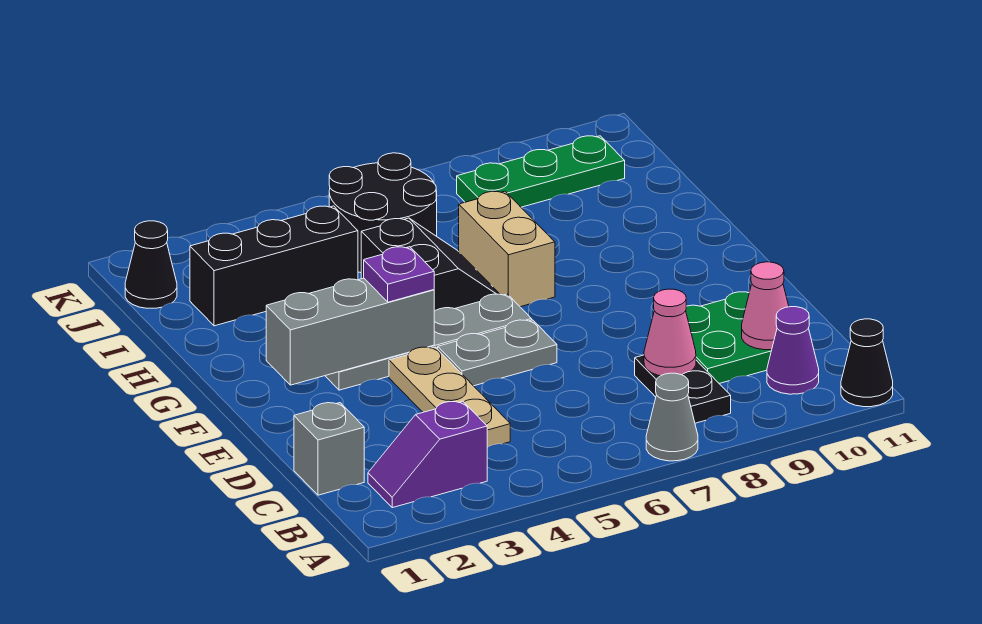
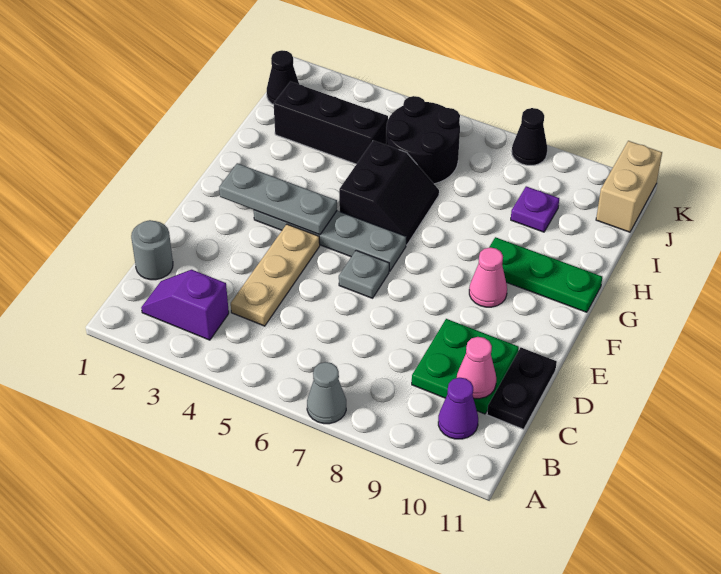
black cone A11 level 1 -> black cone K8 level 1
black plate B8:C8 level 1 -> black plate C11:D11 level 1
grey brick C1 level 1 -> grey round brick C1 level 1
pink cone C8 level 2 -> pink cone F9 level 1
grey plate E5:E6 level 1 -> grey plate E6 level 1
grey brick F2:F4 level 2 -> grey plate F2:F4 level 2
purple plate F4 level 3 -> purple plate I9 level 1
tan brick G7:H7 level 1 -> tan brick J11:K11 level 1
green plate J8:J10 level 1 -> green plate G9:G11 level 1

